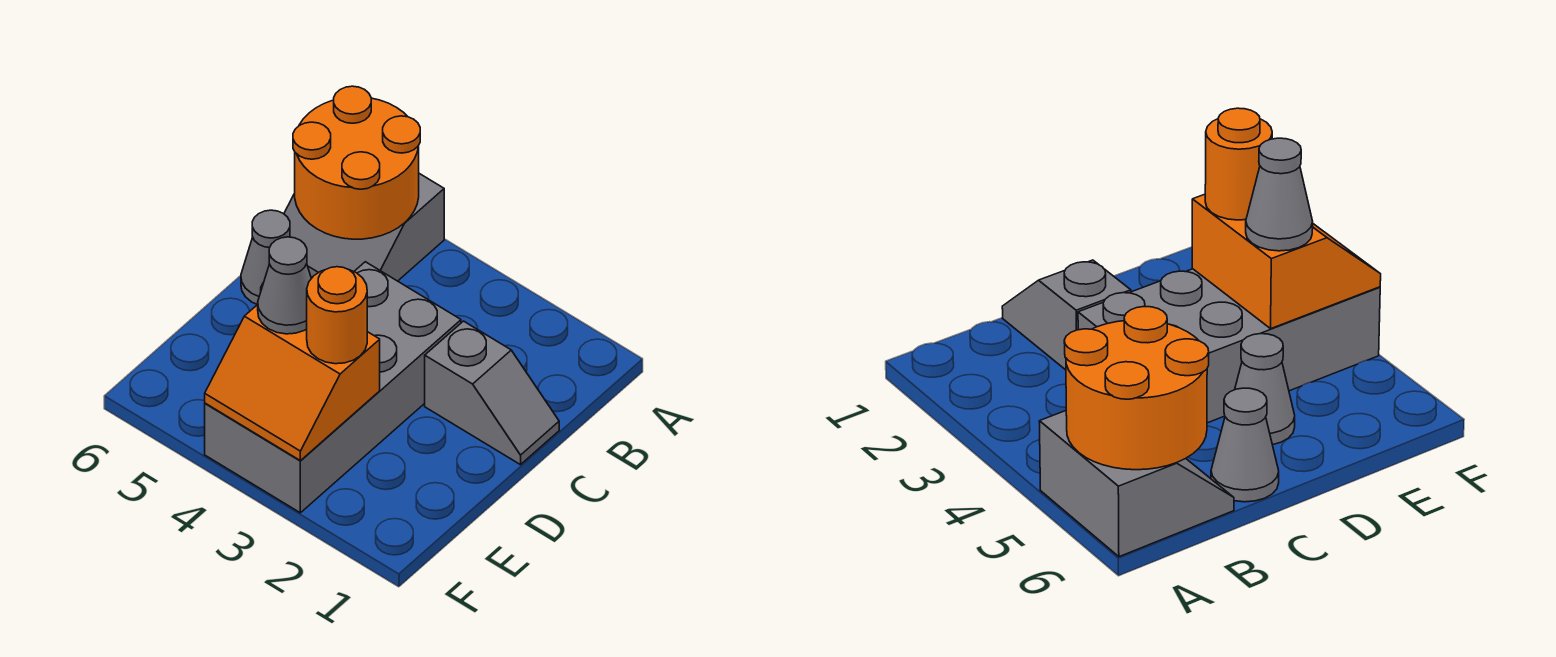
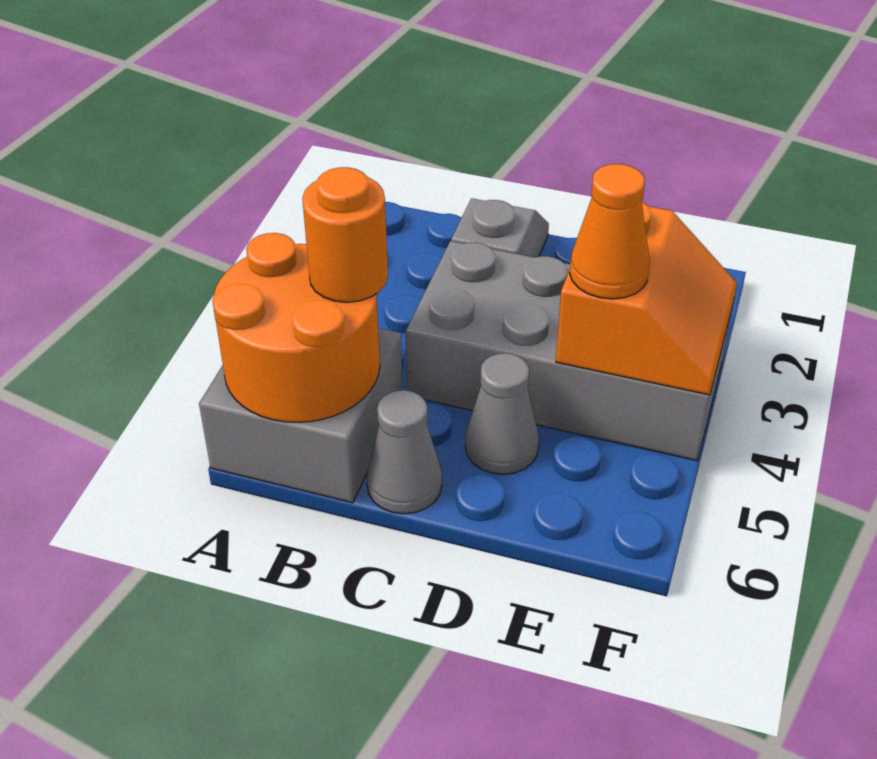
grey slope A5:B6 level 1 top A -> grey brick A5:B6 level 1
orange round brick E3 level 3 -> orange round brick B5 level 3
grey cone E4 level 3 -> orange cone E4 level 3

